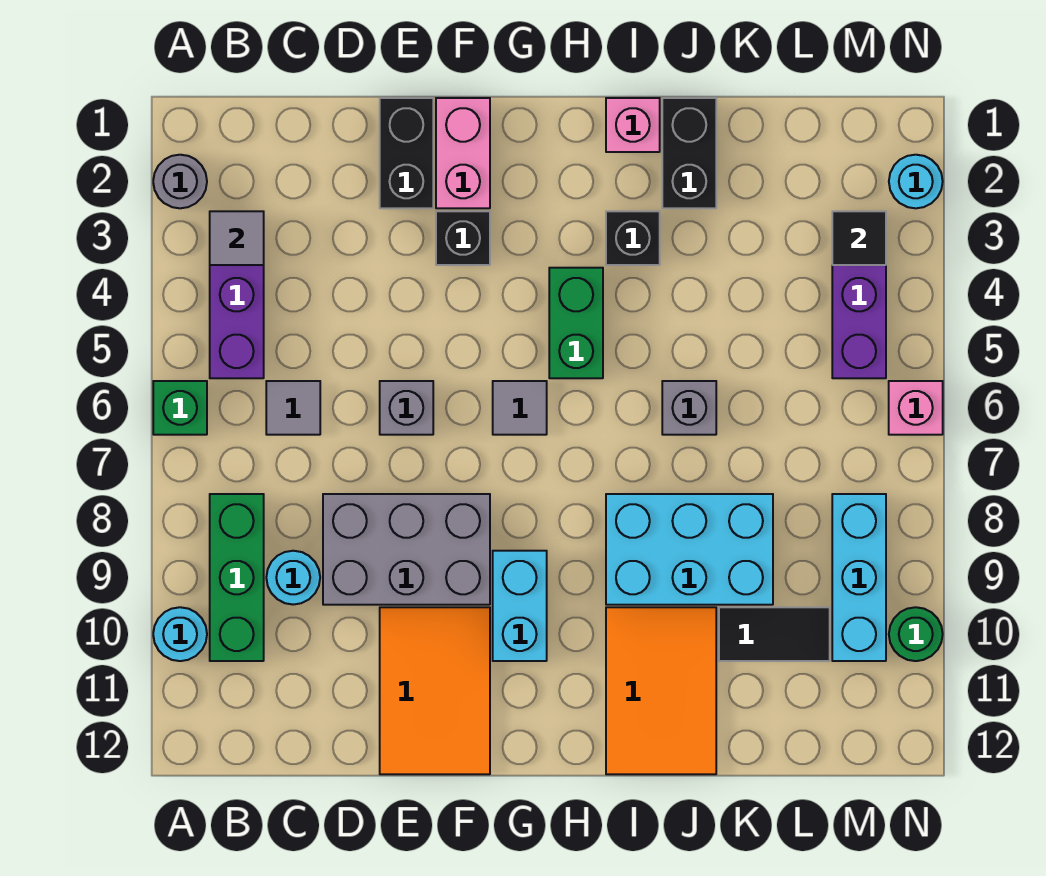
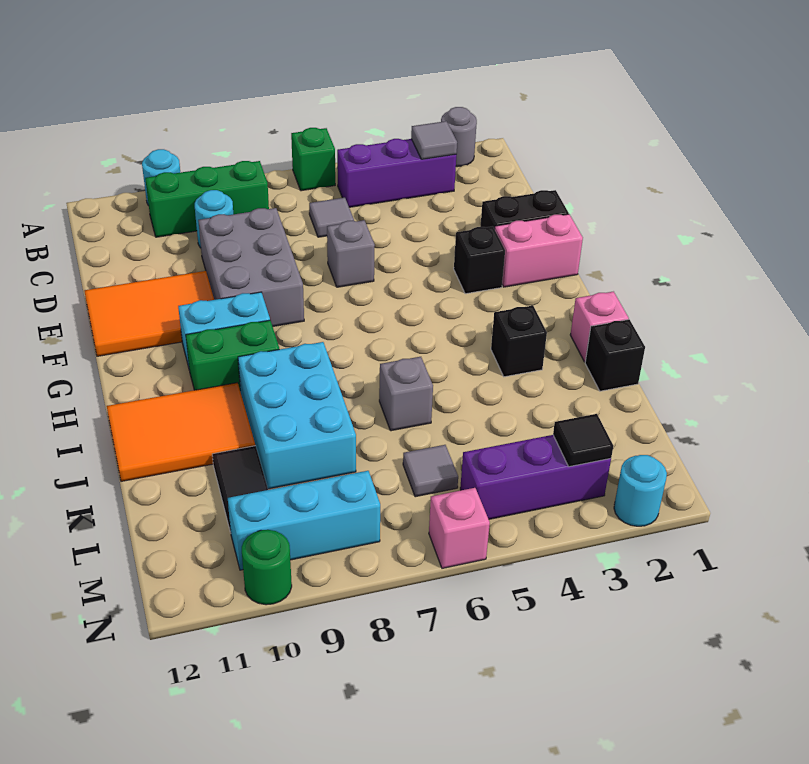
grey tile G6 level 1 -> grey tile L6 level 1
green brick H4:H5 level 1 -> green brick H9:H10 level 1
black brick J1:J2 level 1 -> black brick J1 level 1

